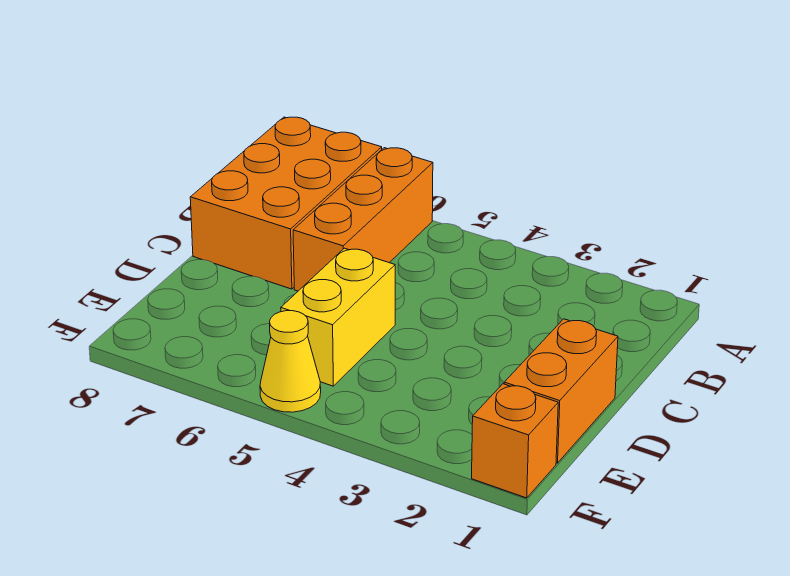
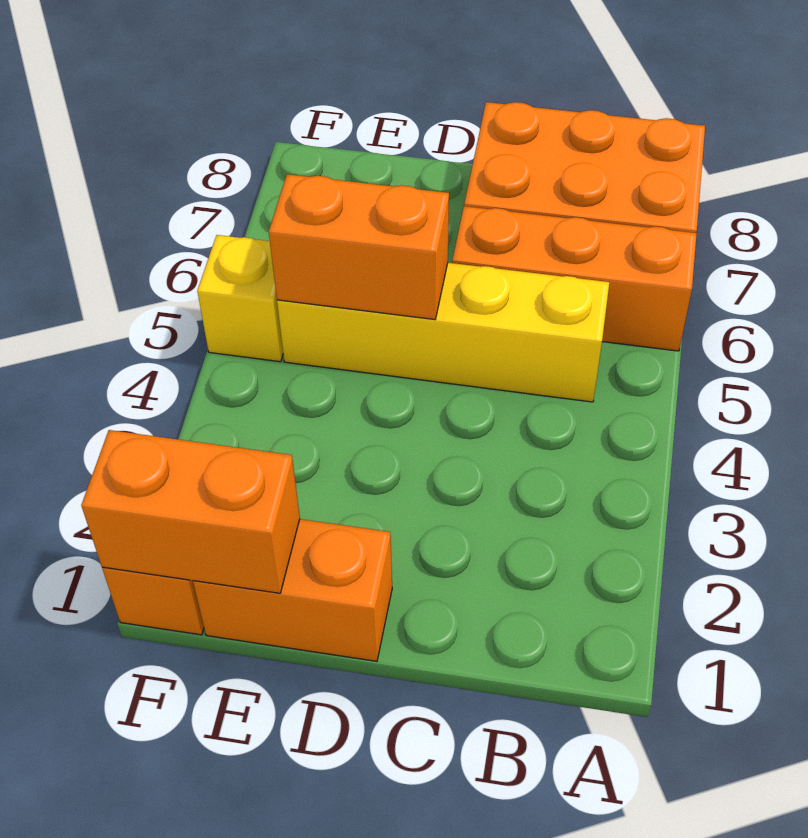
yellow brick D5:E5 level 1 -> yellow brick B5:E5 level 1
none -> orange brick D5:E5 level 2
none -> orange brick E1:F1 level 2
yellow cone F5 level 1 -> yellow brick F5 level 1

